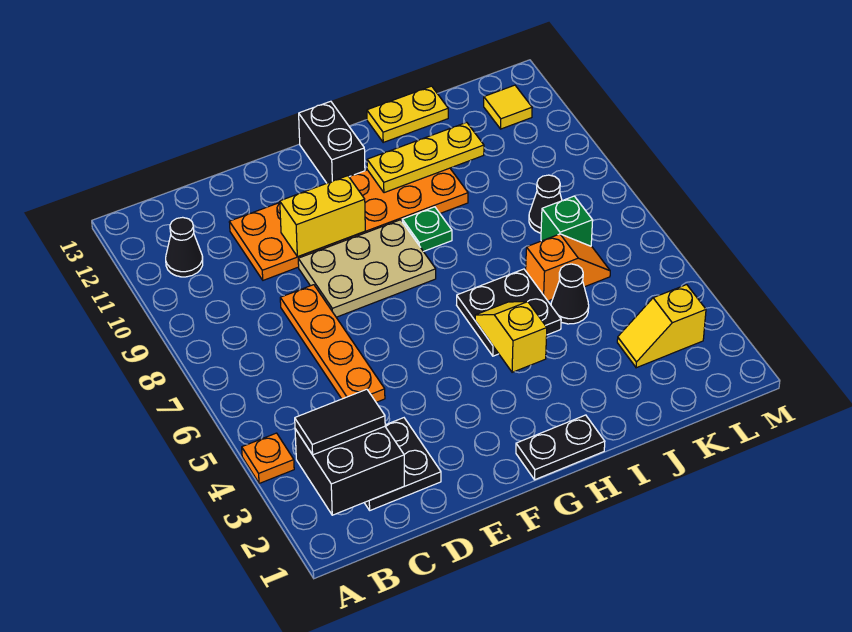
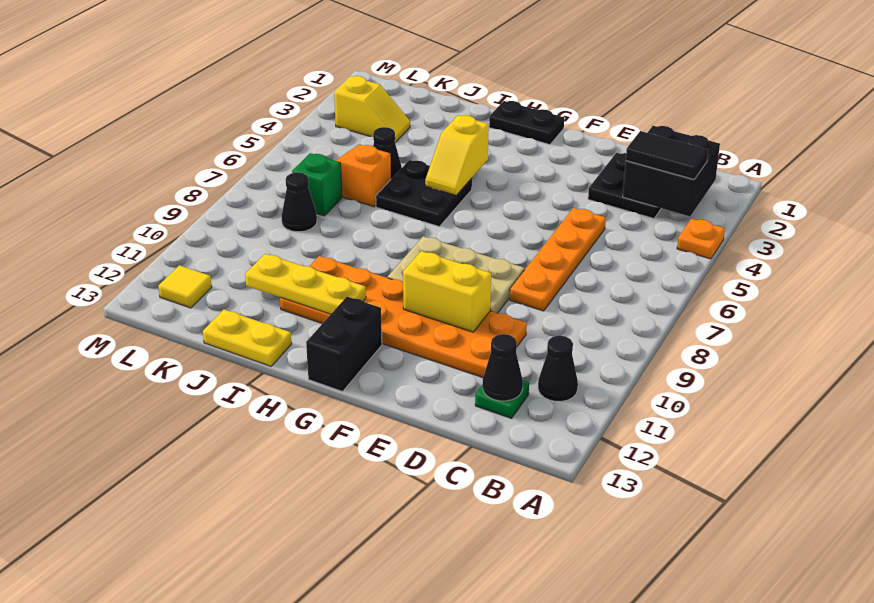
none -> black cone C12 level 2
green plate H9 level 1 -> green plate C12 level 1

